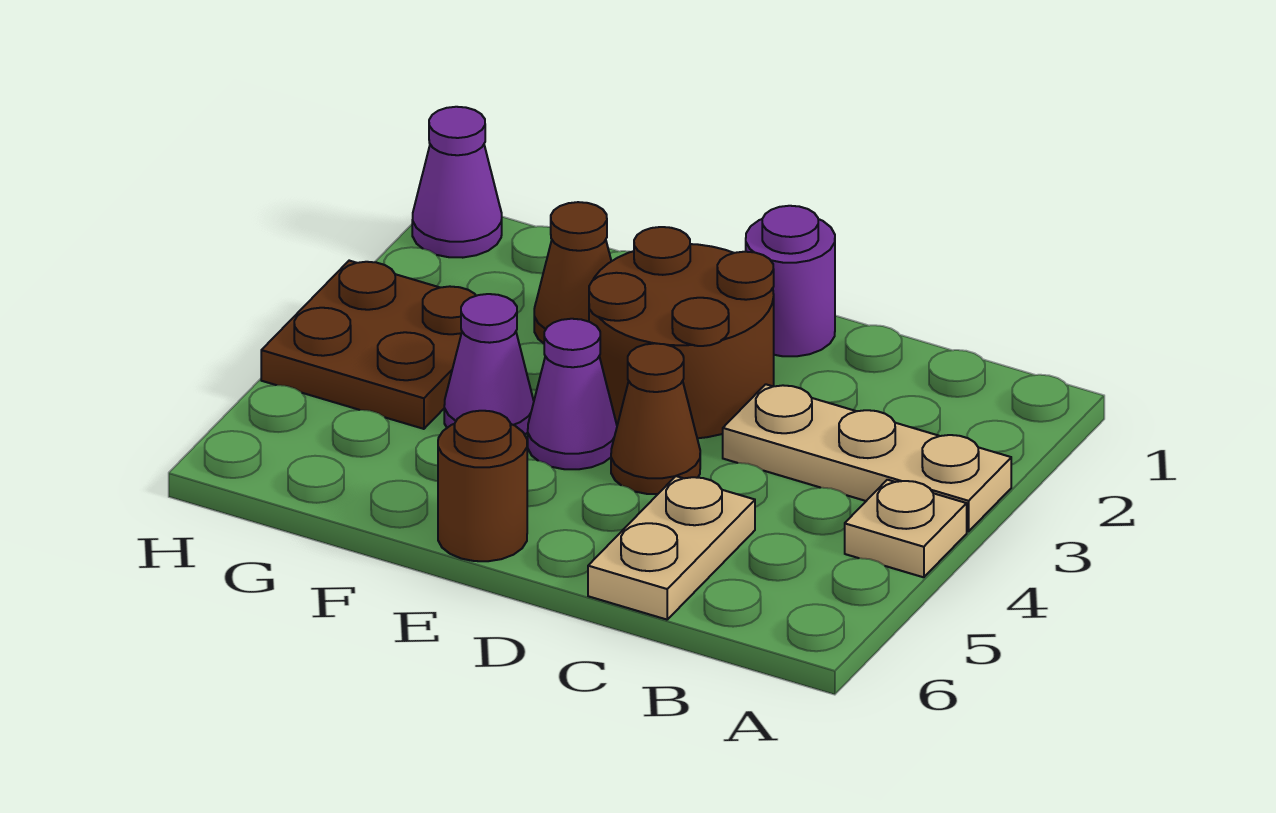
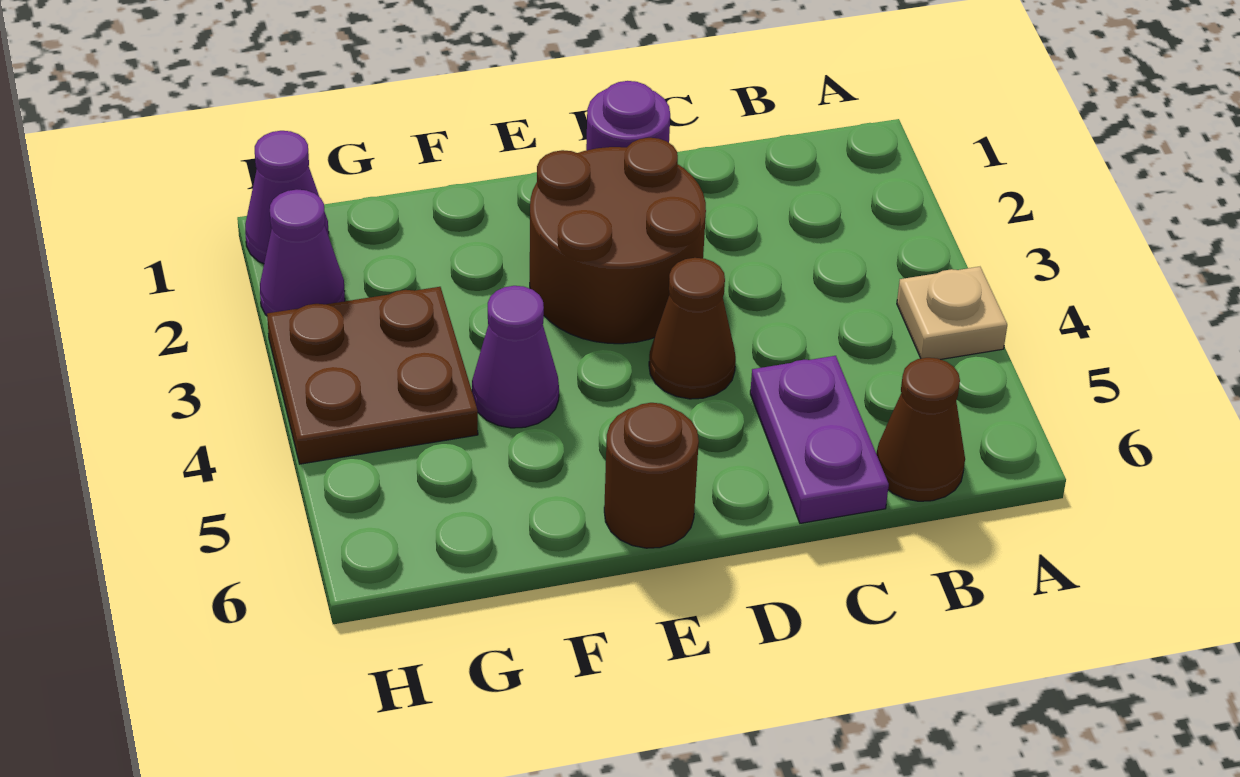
tan plate A3:C3 level 1 -> none
tan plate C5:C6 level 1 -> purple plate C5:C6 level 1
purple cone E4 level 1 -> purple cone H2 level 1
brown cone F2 level 1 -> brown cone B6 level 1

